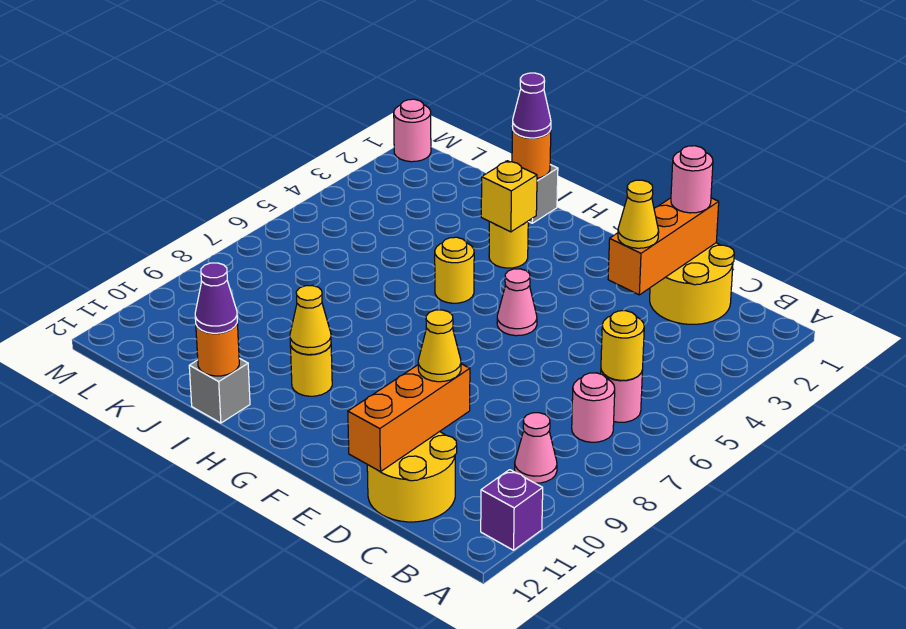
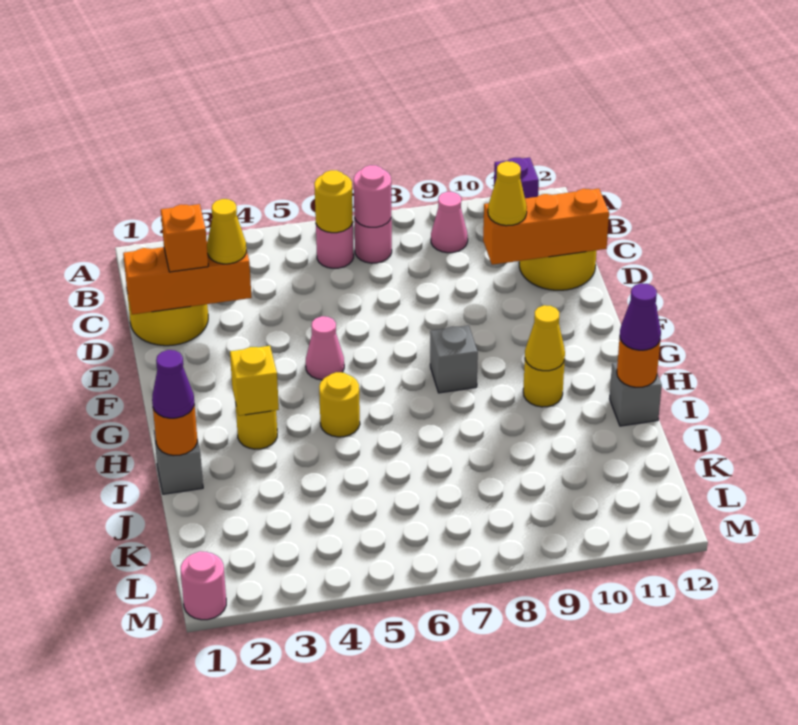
pink round brick D1 level 3 -> pink round brick B7 level 2
none -> orange brick D2 level 3
none -> grey brick G8 level 1

